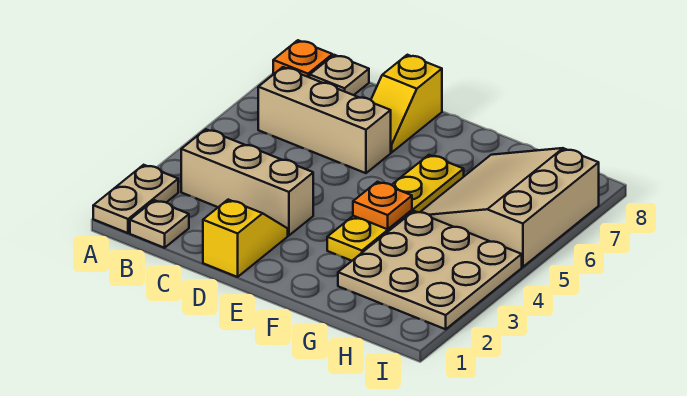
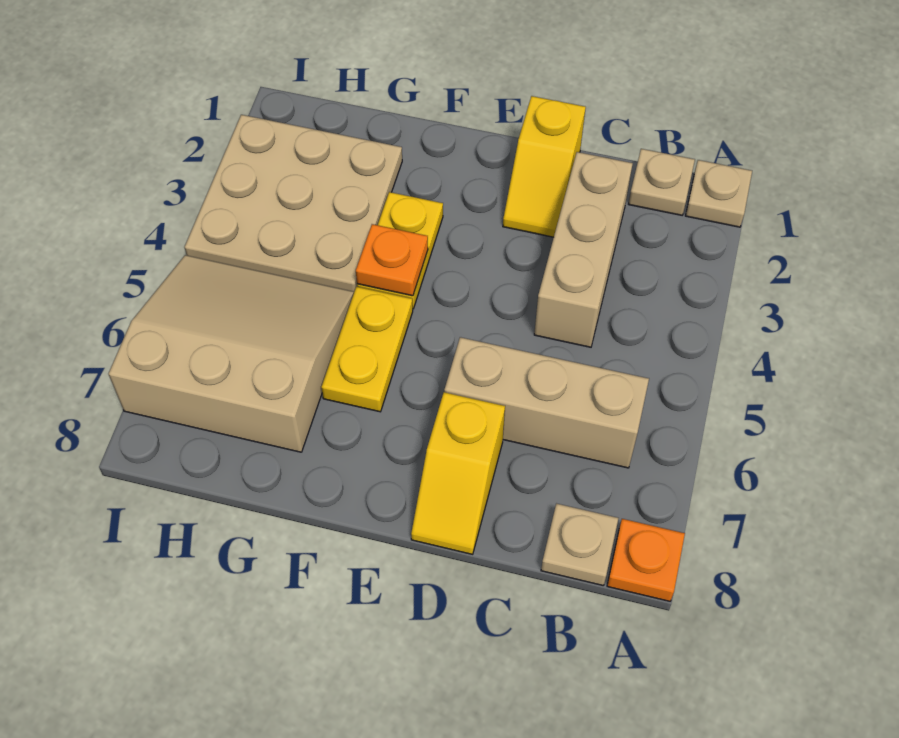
tan plate A1:A2 level 1 -> tan plate A1 level 1
tan brick B3:D3 level 1 -> tan brick C2:C4 level 1
yellow slope D7:D8 level 1 top 8 -> yellow slope D7:D8 level 1 top 7
tan slope G5:I7 level 1 top I -> tan slope G5:I7 level 1 top 7

